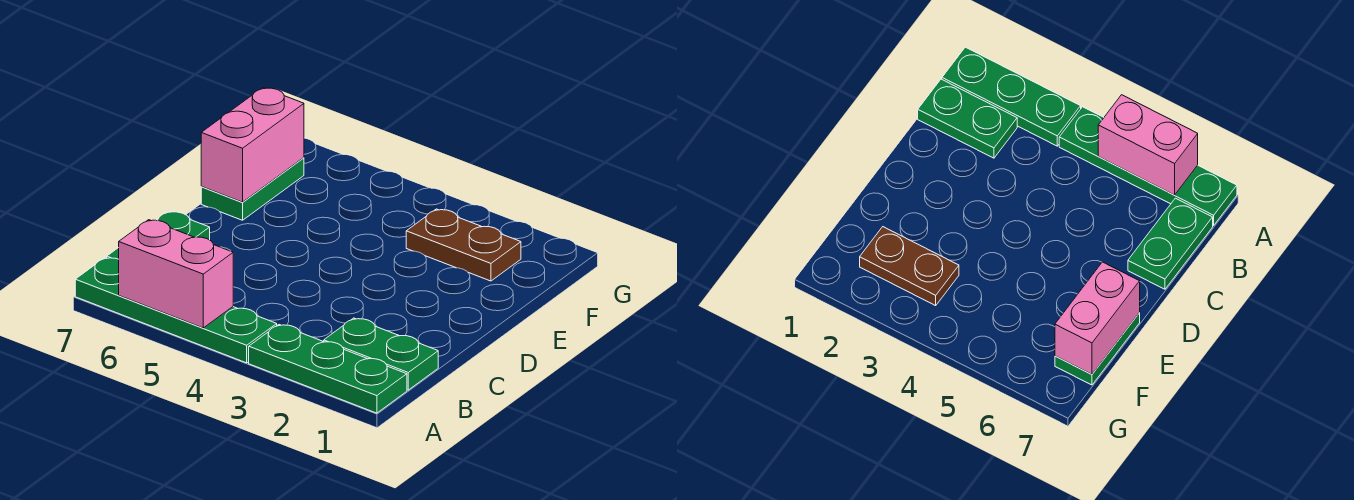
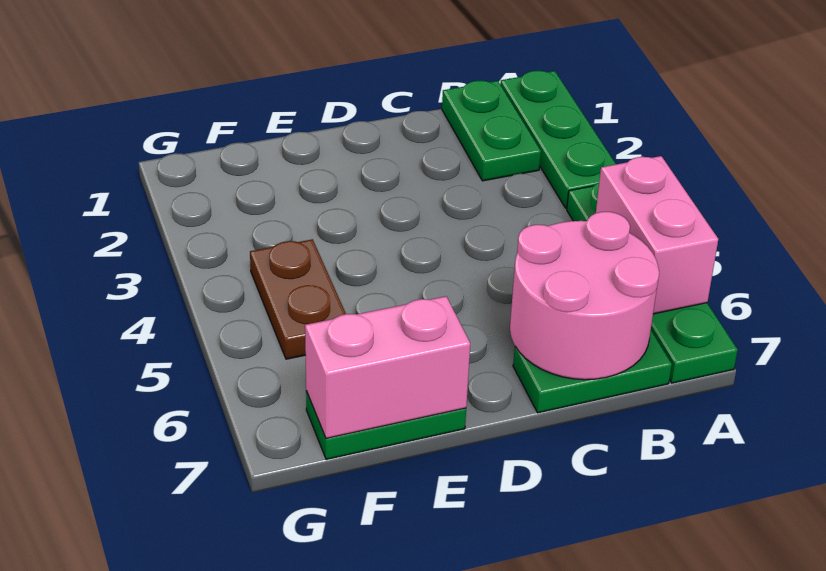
none -> pink round brick B6:C7 level 2
brown plate F2:F3 level 1 -> brown plate F4:F5 level 1

